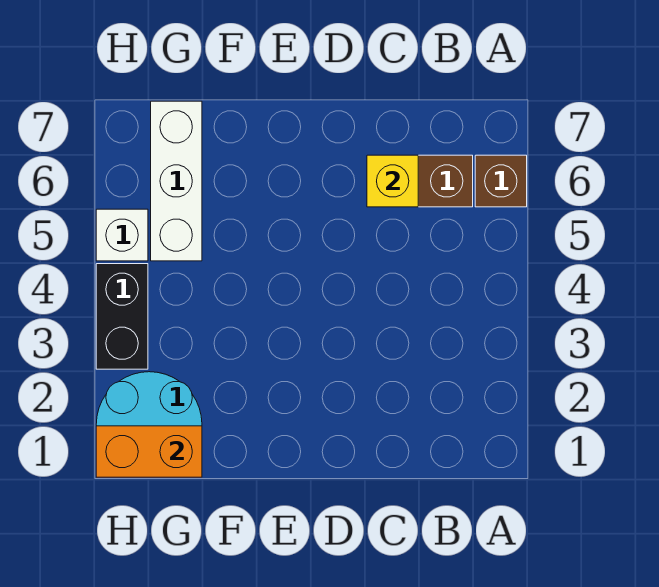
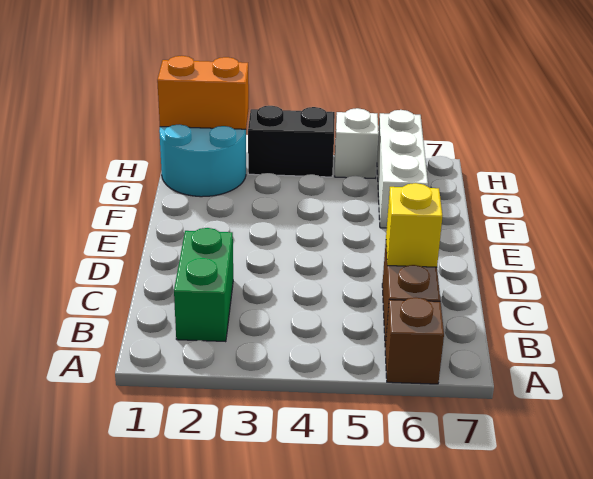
none -> green brick B2:C2 level 1
orange brick G1:H1 level 2 -> orange brick H1:H2 level 2
white brick G5:G7 level 1 -> white brick F6:H6 level 1

